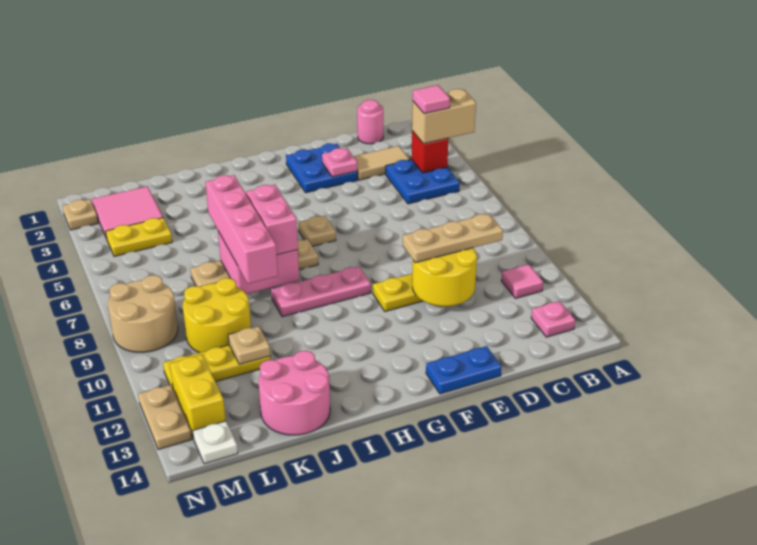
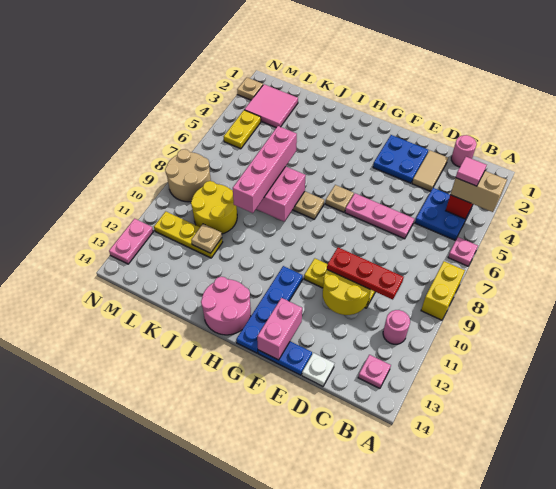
pink tile B11 level 1 -> pink round brick B11 level 1
tan tile C3:D3 level 1 -> tan tile D2:D3 level 1
tan plate C10:E10 level 3 -> red plate C10:E10 level 3
pink plate E3 level 2 -> pink plate A6 level 1
pink plate G9:I9 level 1 -> pink plate D6:F6 level 1
none -> blue plate G11:G14 level 1
pink brick I7:I8 level 3 -> pink brick F13:F14 level 2
pink round brick J13:K14 level 1 -> pink round brick H13:I14 level 1
yellow plate L4:M4 level 1 -> yellow plate M4:M5 level 1
yellow brick M12:M13 level 1 -> yellow brick A8:A9 level 1
white plate M14 level 1 -> white plate D14 level 1
tan plate N12:N13 level 1 -> pink plate N12:N13 level 1

